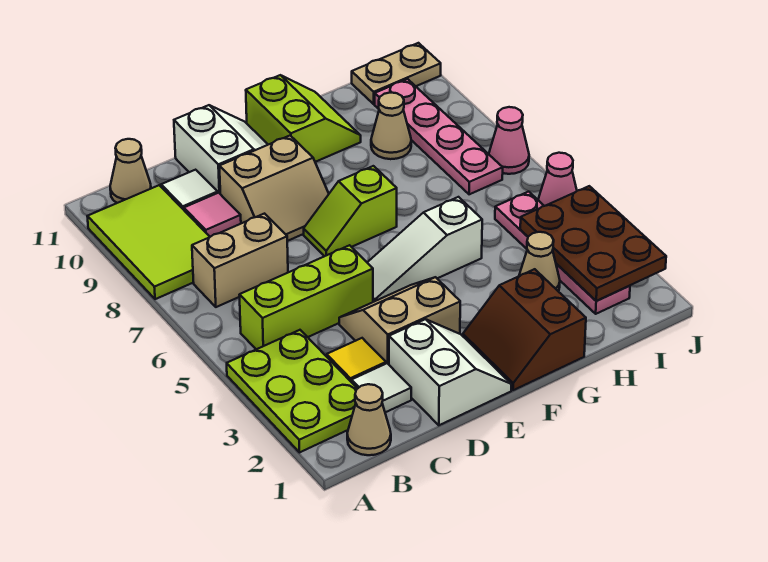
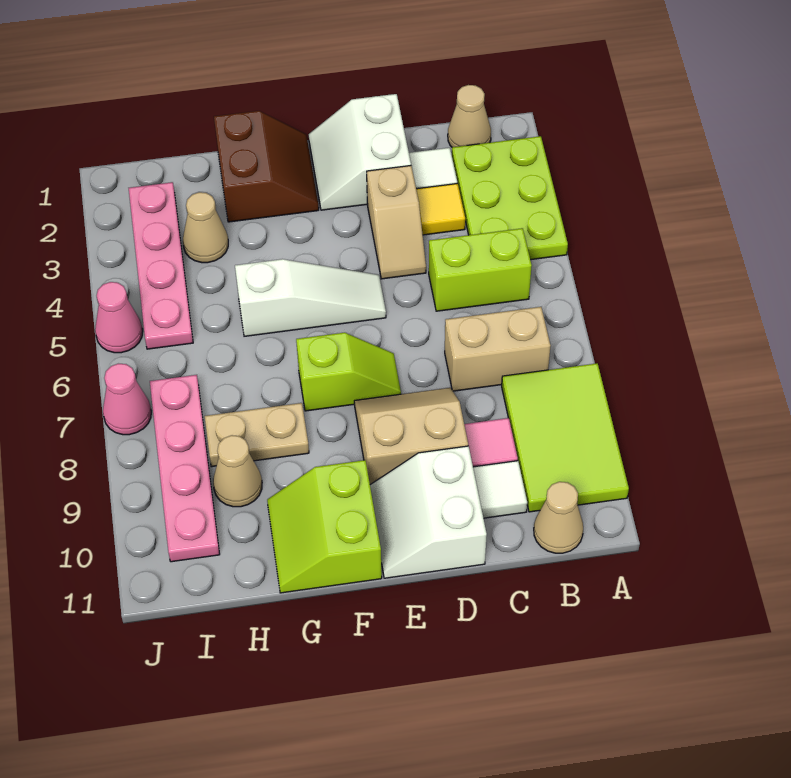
lime brick B5:D5 level 1 -> lime brick B5:C5 level 1
tan slope D3:E4 level 1 top 3 -> tan slope D3:D4 level 1 top 3
brown plate I2:J4 level 2 -> none
tan plate I11:J11 level 1 -> tan plate G8:H8 level 1

